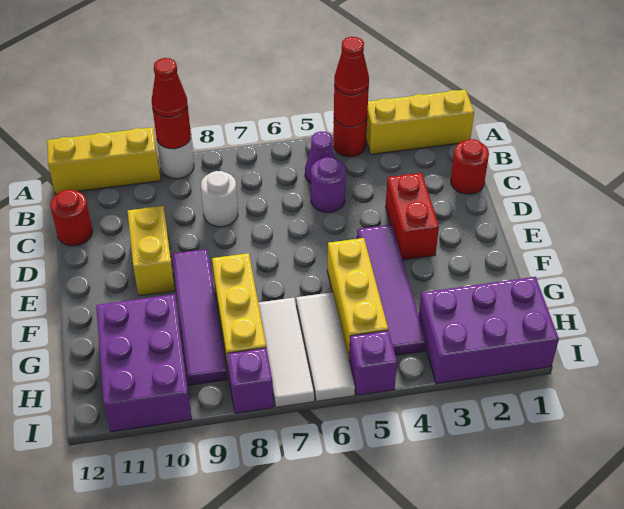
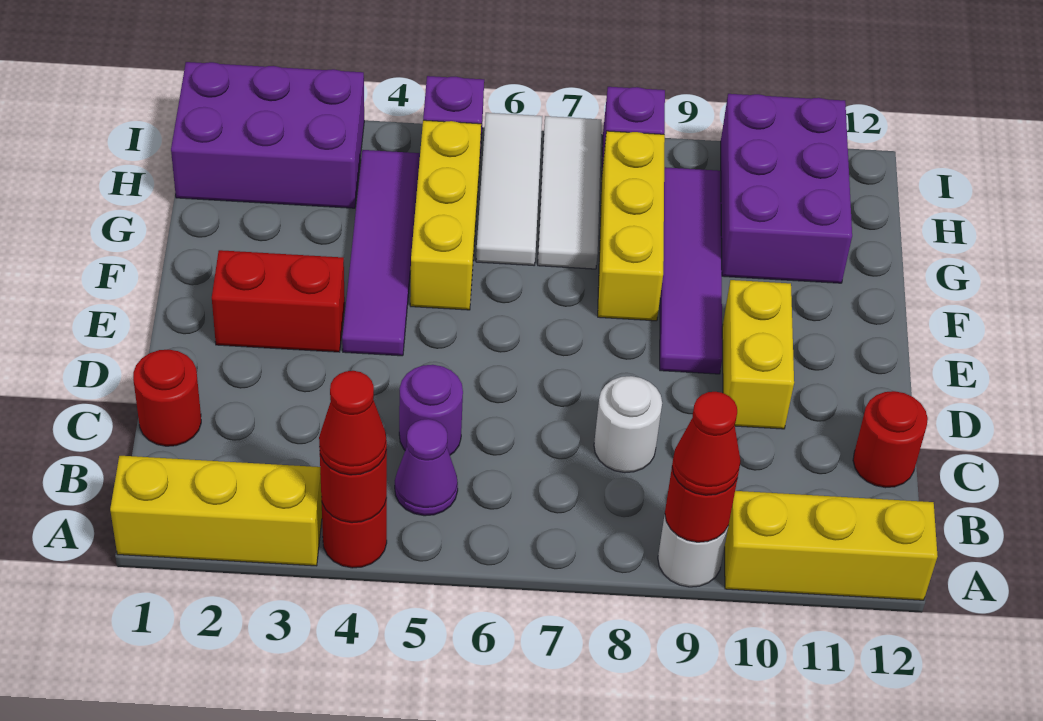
red brick D3:E3 level 1 -> red brick E2:E3 level 1

